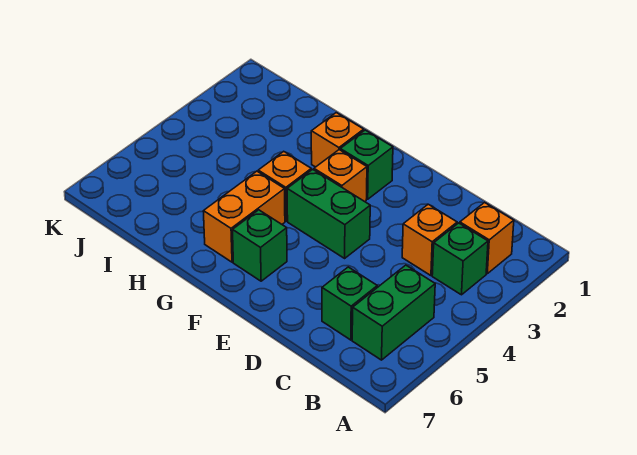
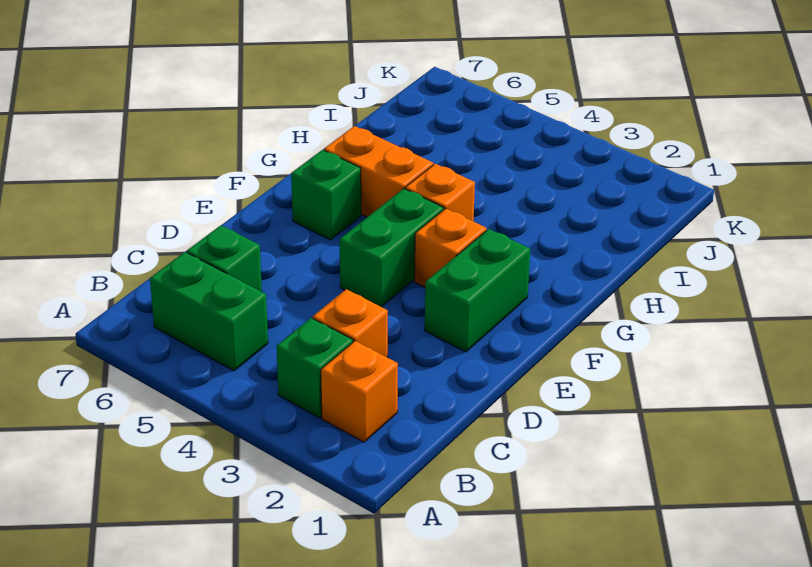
green brick F2 level 1 -> green brick E2:F2 level 1
orange brick G2 level 1 -> none

